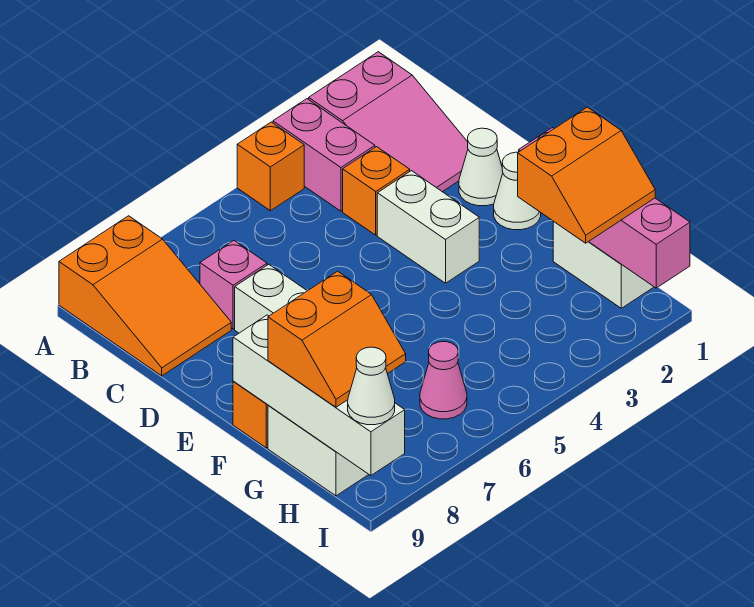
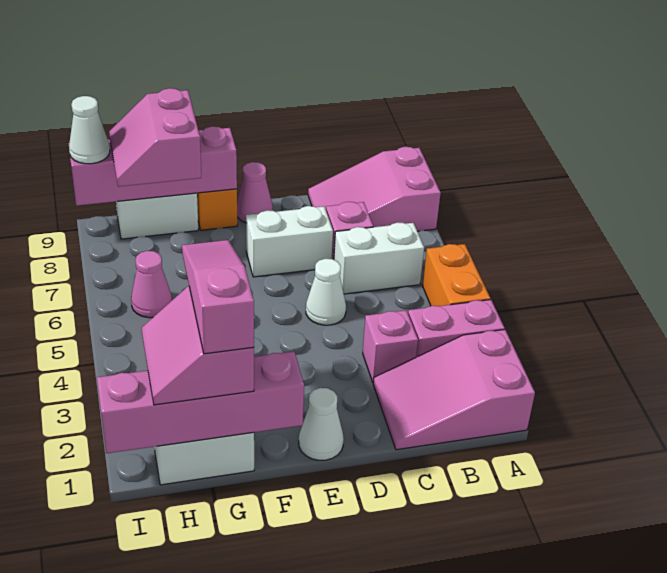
orange brick A4 level 1 -> orange brick A4:A5 level 1
orange slope A8:C9 level 1 top A -> pink slope A8:C9 level 1 top A
orange brick C3 level 1 -> pink brick C3 level 1
white cone D1 level 1 -> white cone D5 level 1
white brick D3:E3 level 1 -> white brick B6:C6 level 1
none -> pink cone E9 level 1
white brick F9:I9 level 2 -> pink brick F9:I9 level 2
orange slope G1:H2 level 3 top G -> pink slope G1:H2 level 3 top G
none -> pink slope G1:G3 level 4 top 1
orange slope G8:H9 level 3 top G -> pink slope G8:H9 level 3 top G

